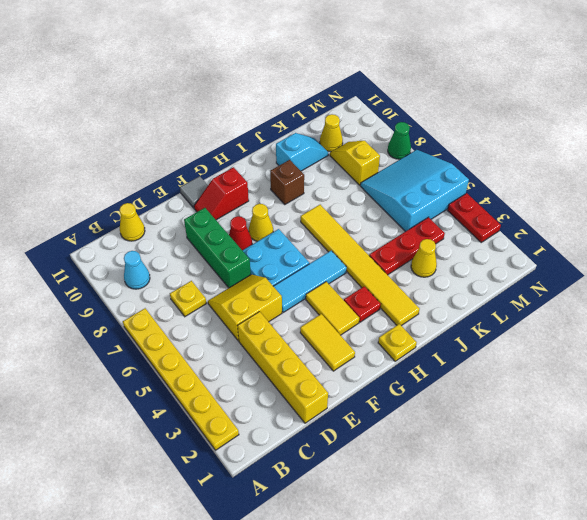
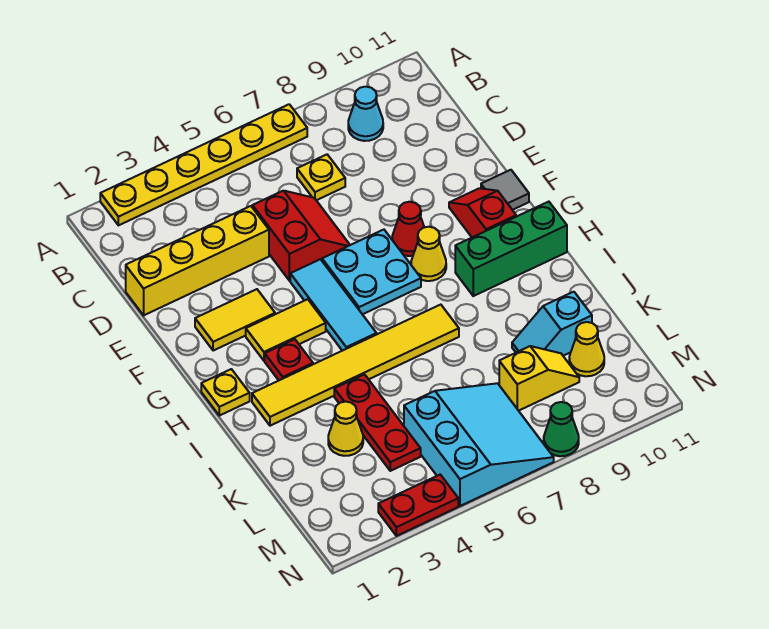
yellow cone C11 level 1 -> none
yellow slope D5:E6 level 1 top 5 -> red slope D5:E6 level 1 top 5
green brick E7:E9 level 1 -> green brick H9:H11 level 1
brown brick I9 level 1 -> none
cyan slope J10:K10 level 1 top J -> cyan slope K9:K10 level 1 top 10

